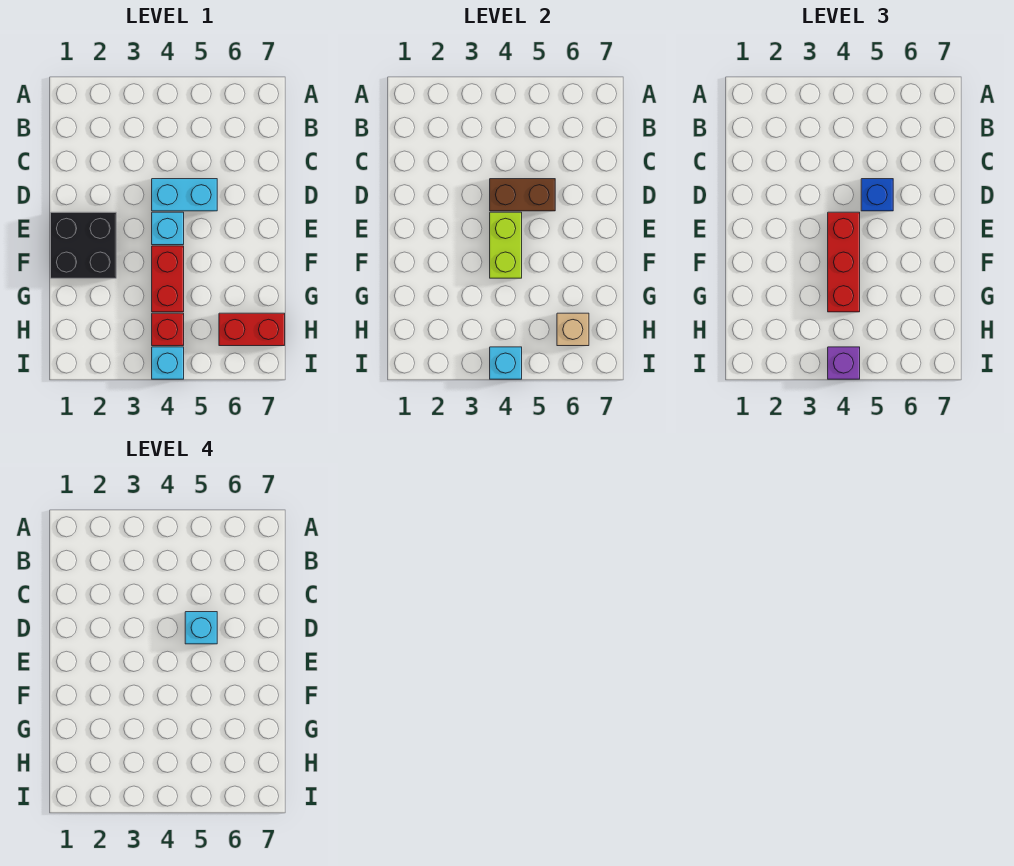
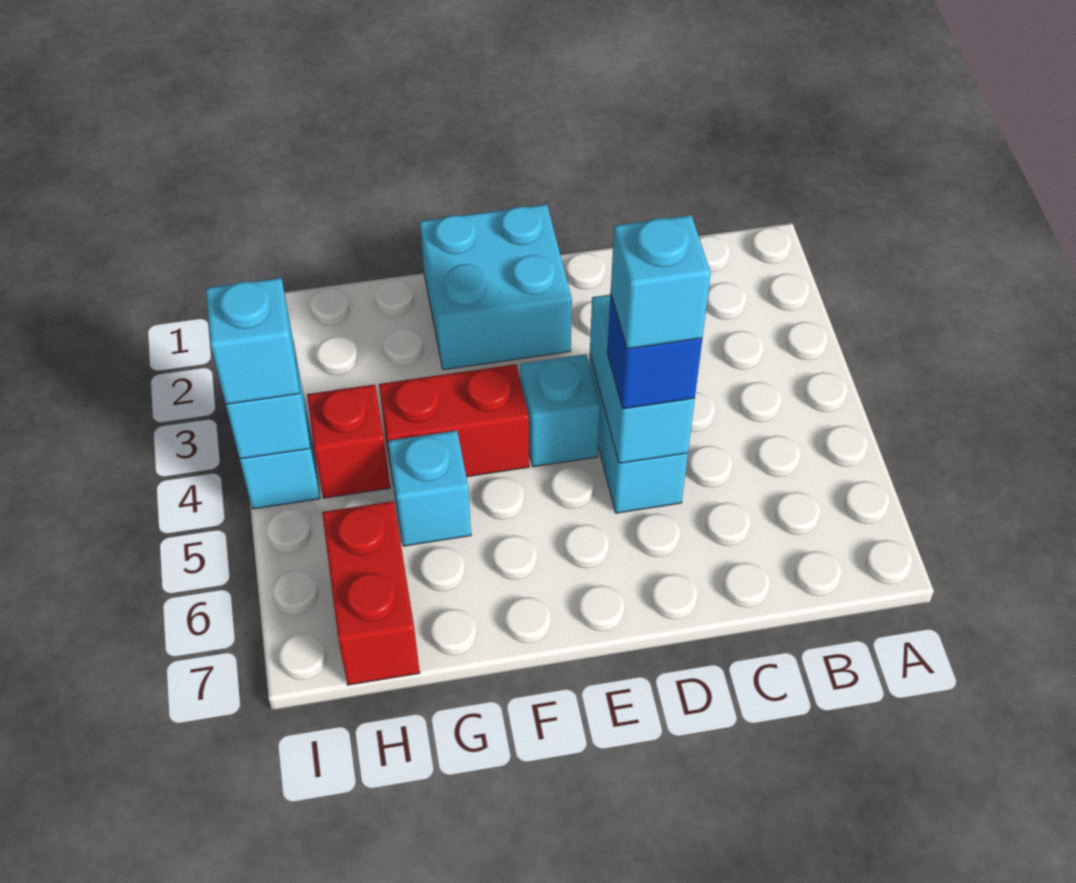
brown brick D4:D5 level 2 -> cyan brick D4:D5 level 2
black brick E1:F2 level 1 -> cyan brick E1:F2 level 1
lime brick E4:F4 level 2 -> none
red brick E4:G4 level 3 -> none
none -> cyan brick G5 level 1
tan brick H6 level 2 -> none
purple brick I4 level 3 -> cyan brick I4 level 3

